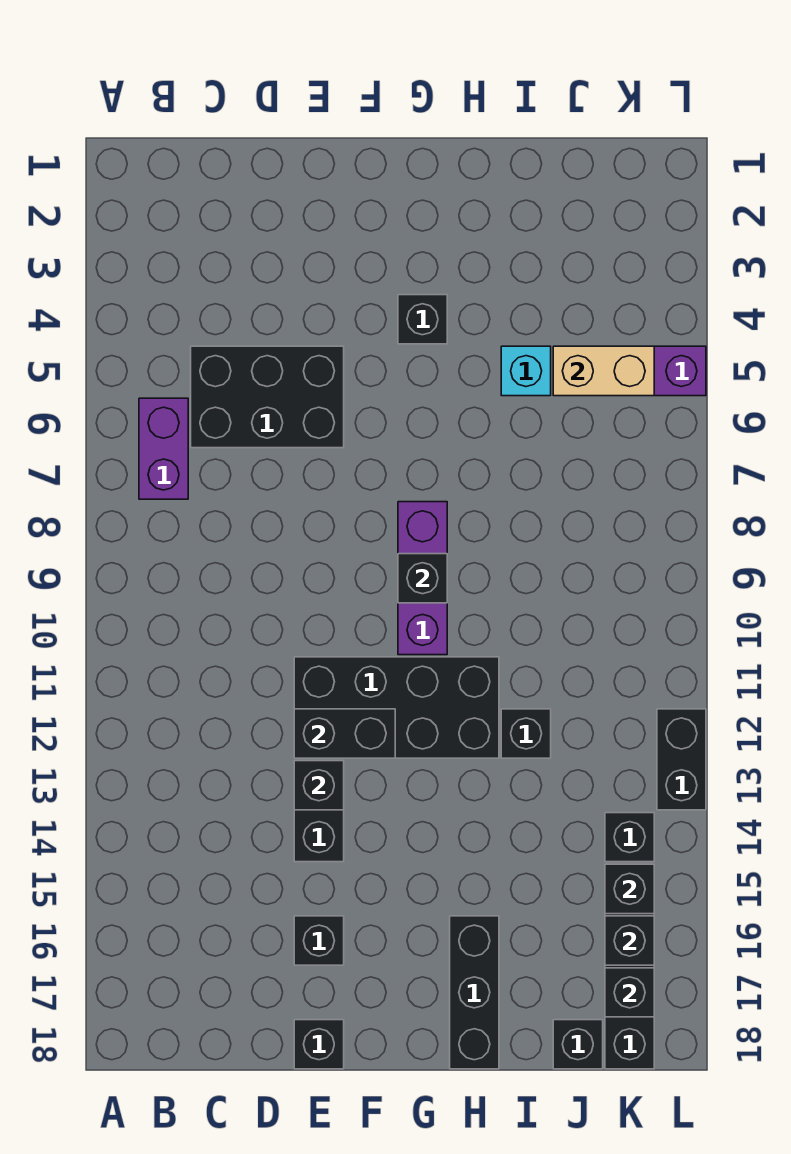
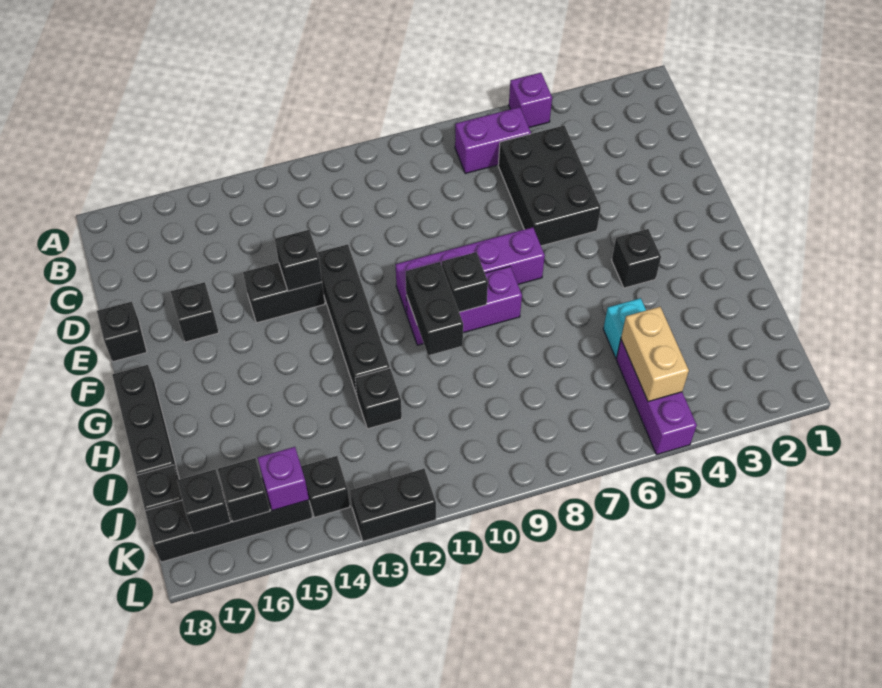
none -> purple brick A5 level 1
black brick E11:H12 level 1 -> black brick E12:H12 level 1
black brick E12:F12 level 2 -> black brick G10:H10 level 2
none -> purple brick F7:F10 level 1
black brick H16:H18 level 1 -> black brick G18:I18 level 1
black brick K15 level 2 -> purple brick K15 level 2

